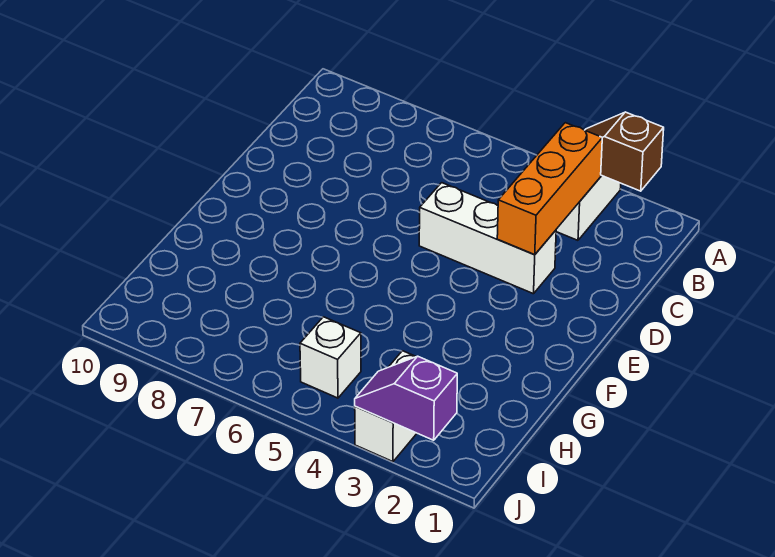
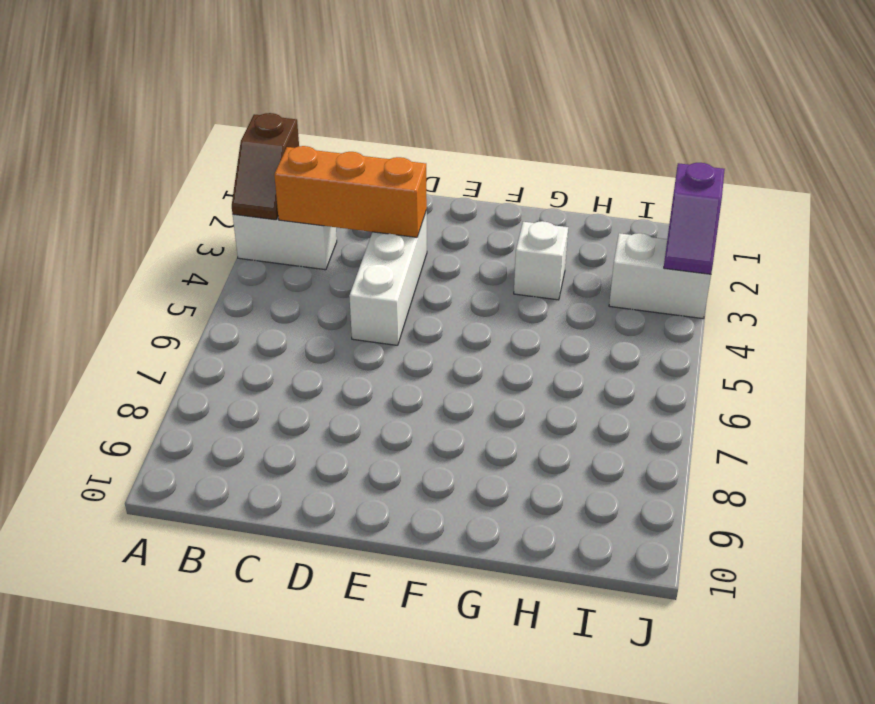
white brick I5 level 1 -> white brick G3 level 1

